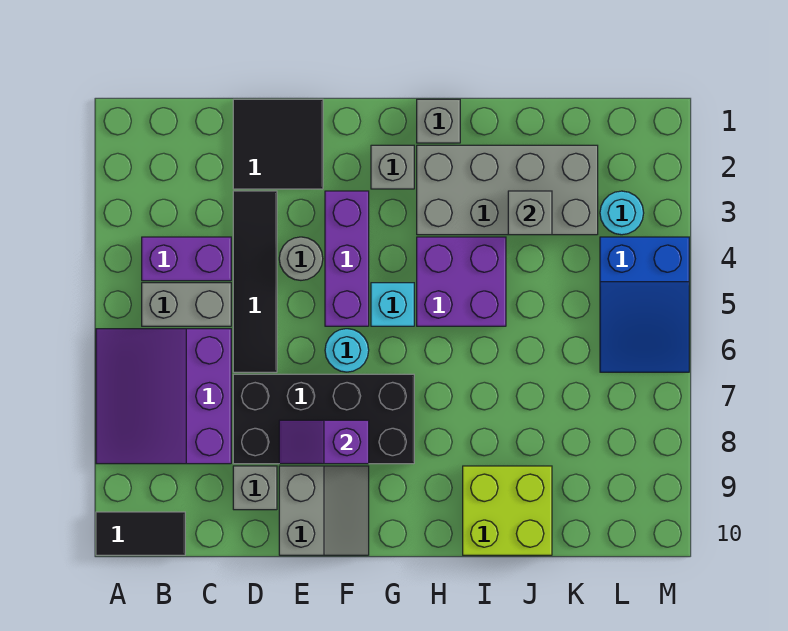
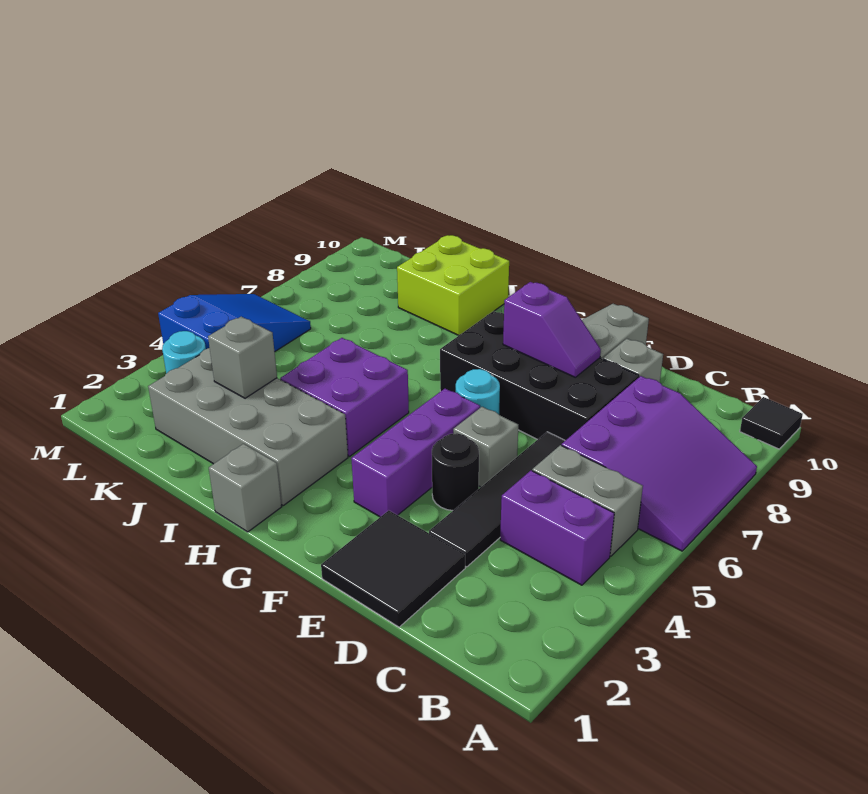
black tile A10:B10 level 1 -> black tile A10 level 1
grey round brick E4 level 1 -> black round brick E4 level 1
grey brick G2 level 1 -> grey brick E5 level 1
cyan brick G5 level 1 -> none

